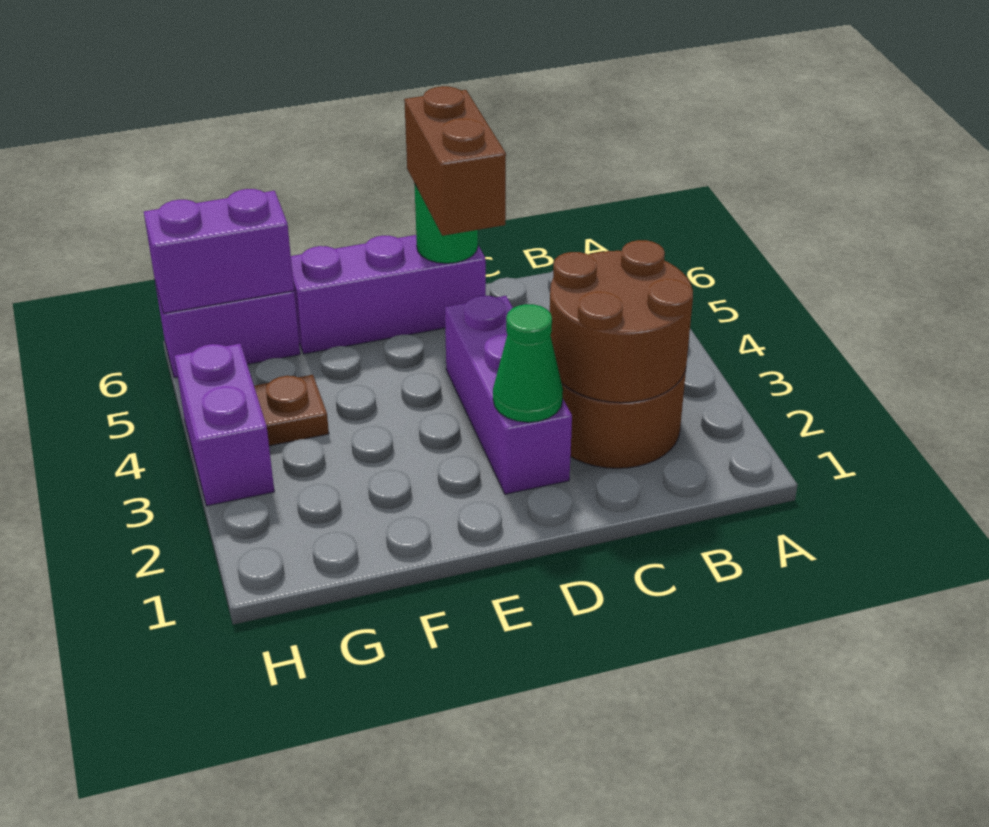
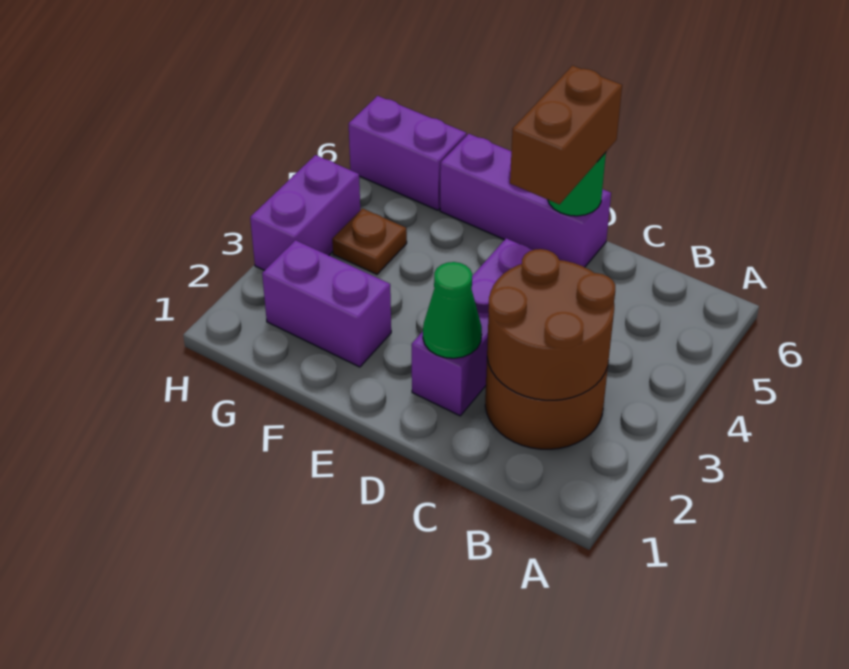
purple brick G6:H6 level 2 -> purple brick F2:G2 level 1

